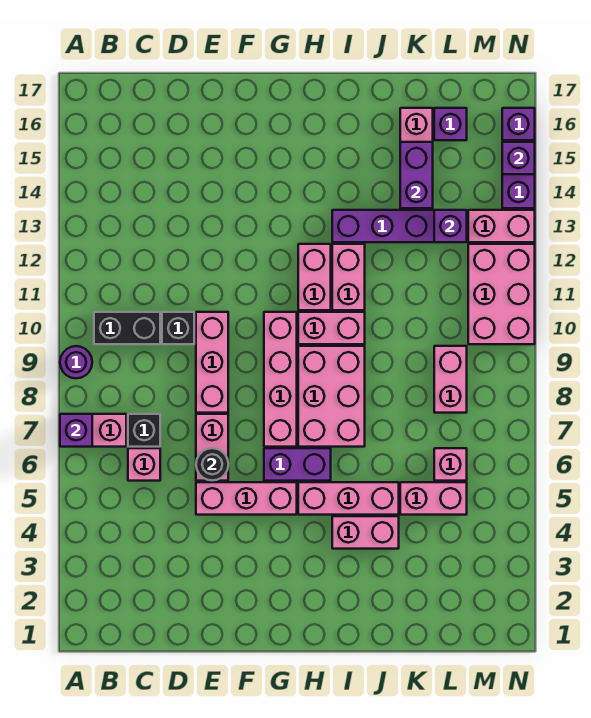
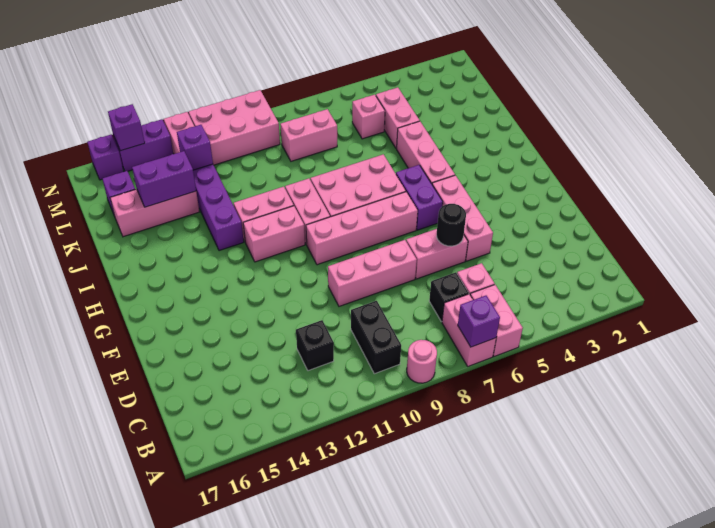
purple round brick A9 level 1 -> pink round brick A9 level 1
black brick D10 level 1 -> black brick C12 level 1
pink brick I4:J4 level 1 -> pink brick A6:B6 level 1

